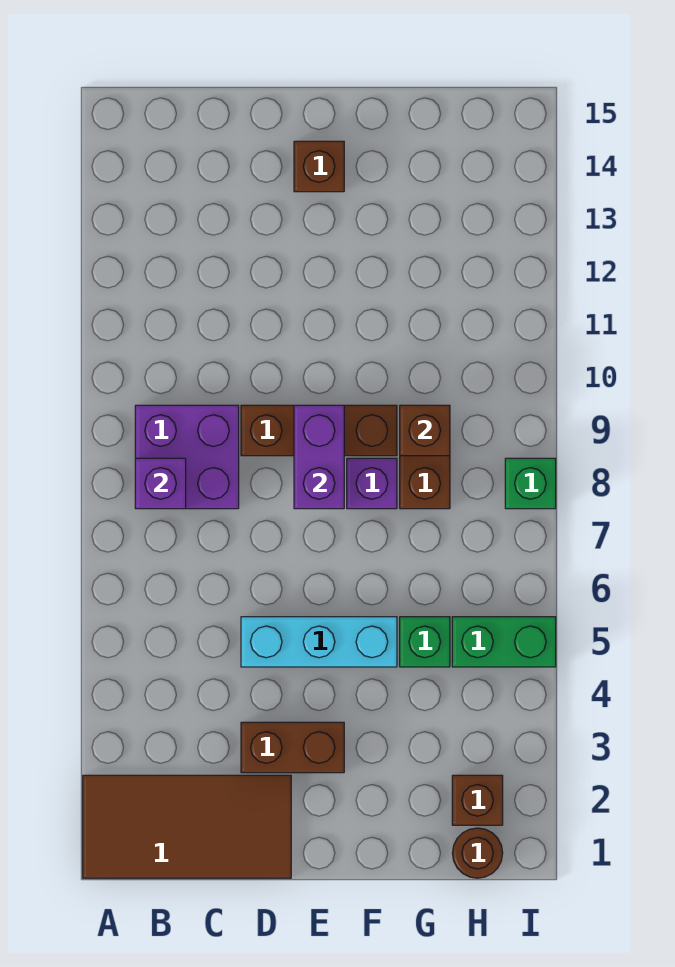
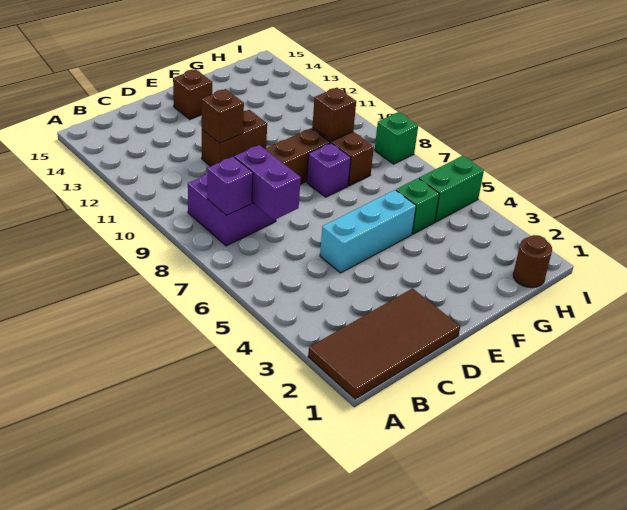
brown brick D3:E3 level 1 -> brown brick D11:E11 level 1
purple brick E8:E9 level 2 -> purple brick C7:C8 level 2
brown brick H2 level 1 -> brown brick D11 level 2

